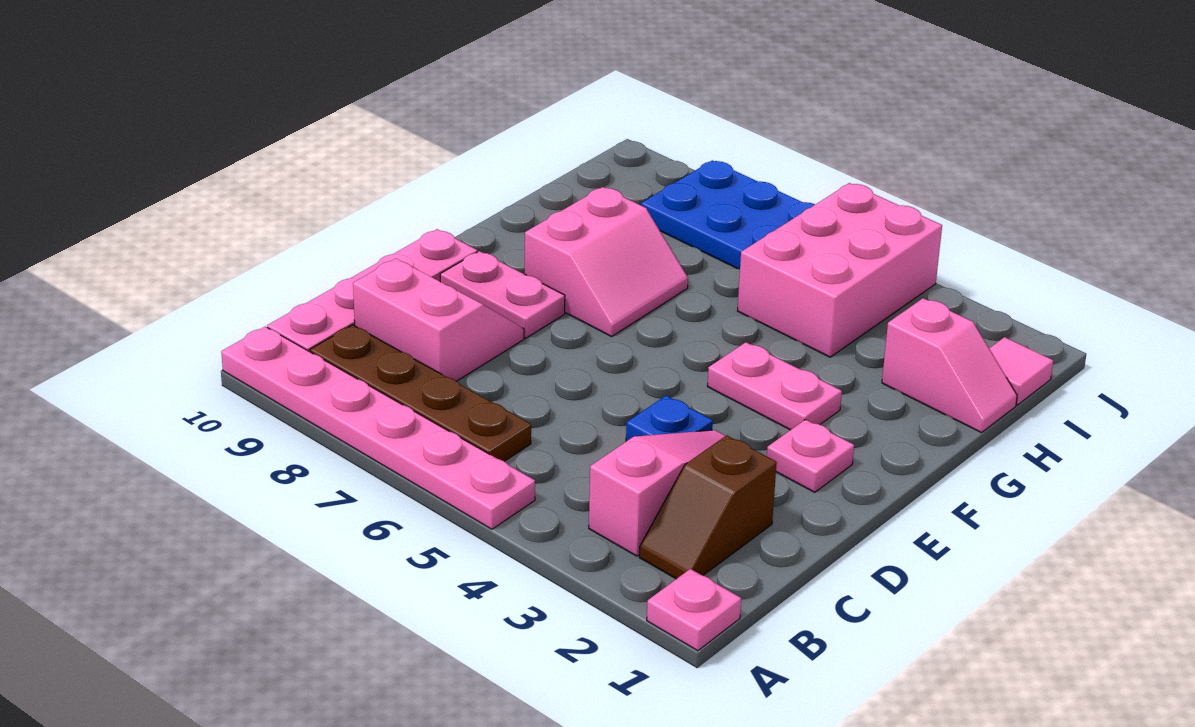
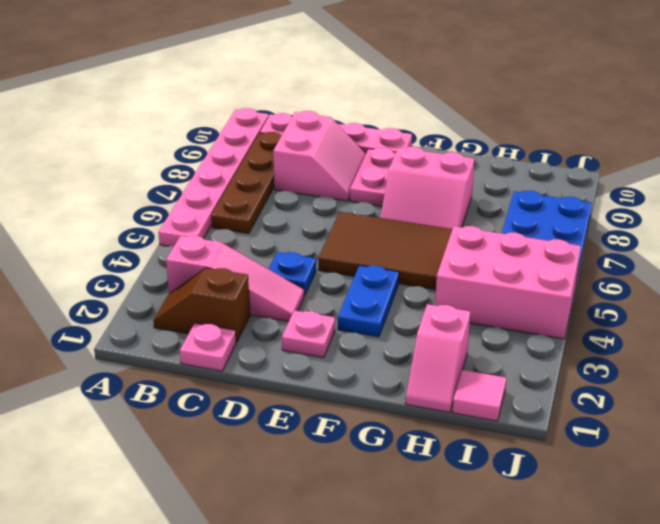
pink plate A1 level 1 -> pink plate C1 level 1
none -> brown tile E5:G6 level 1
pink plate F3:F4 level 1 -> blue plate F3:F4 level 1

